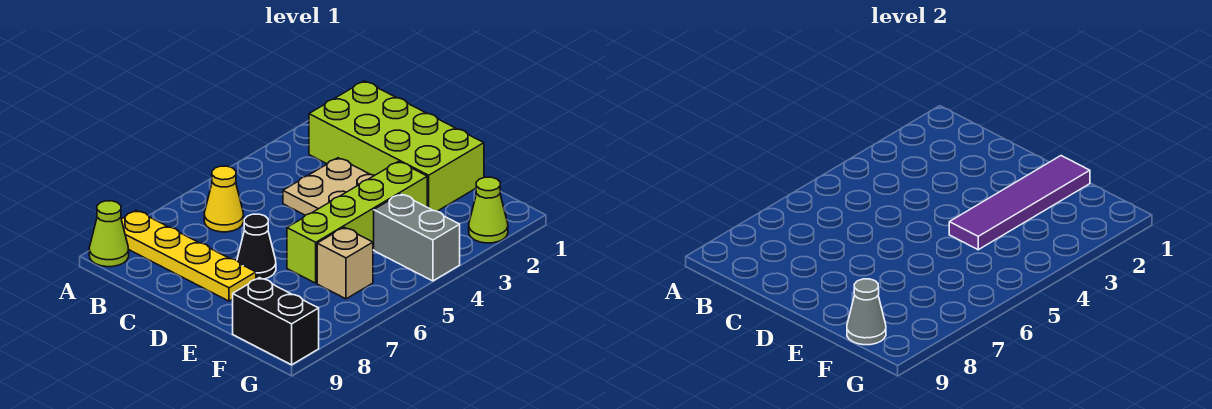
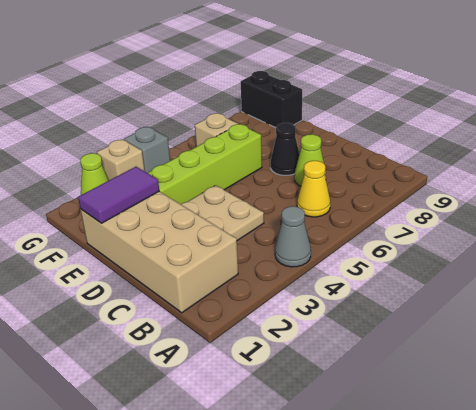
yellow plate A8:D8 level 1 -> none
lime cone A9 level 1 -> lime cone C7 level 1
lime brick B1:E2 level 1 -> tan brick B1:E2 level 1
purple tile E1:E4 level 2 -> purple tile E1:E2 level 2
grey brick F4:G4 level 1 -> grey brick G4 level 1
grey cone F9 level 2 -> grey cone A4 level 1
none -> tan brick G3 level 1

